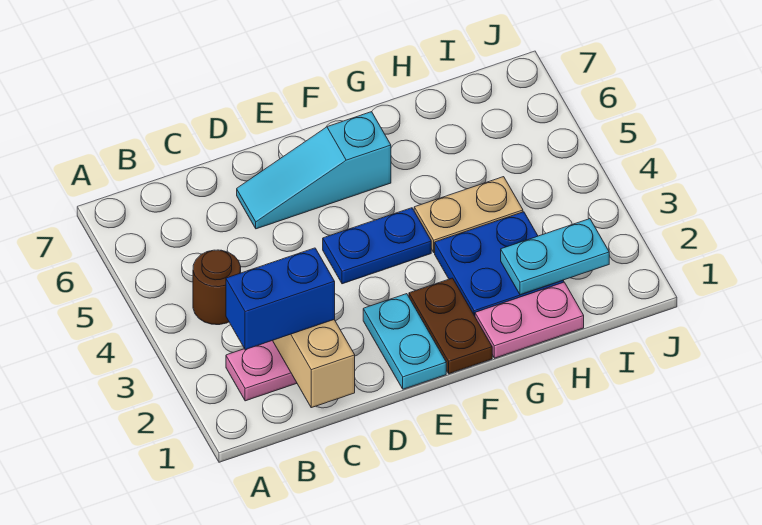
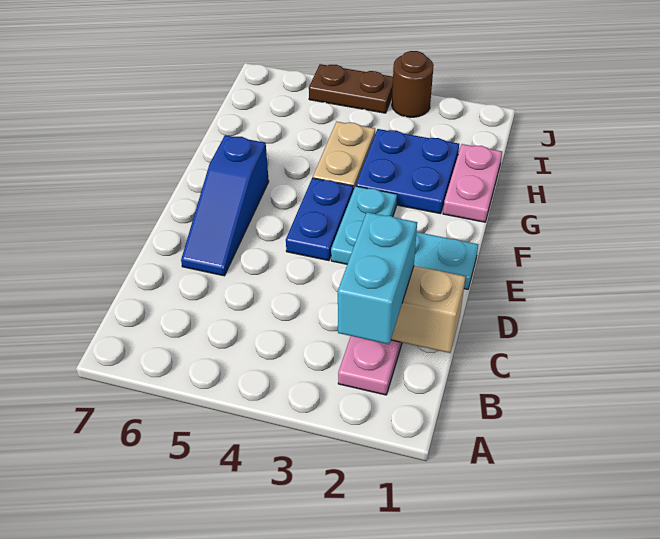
blue brick B2:C2 level 3 -> cyan brick B2:C2 level 3
brown round brick B4 level 1 -> brown round brick J3 level 1
cyan slope D6:F6 level 1 top F -> blue slope D6:F6 level 1 top F
brown plate F1:F2 level 1 -> brown plate J4:J5 level 1
cyan plate H2:I2 level 2 -> cyan plate E3:F3 level 1

